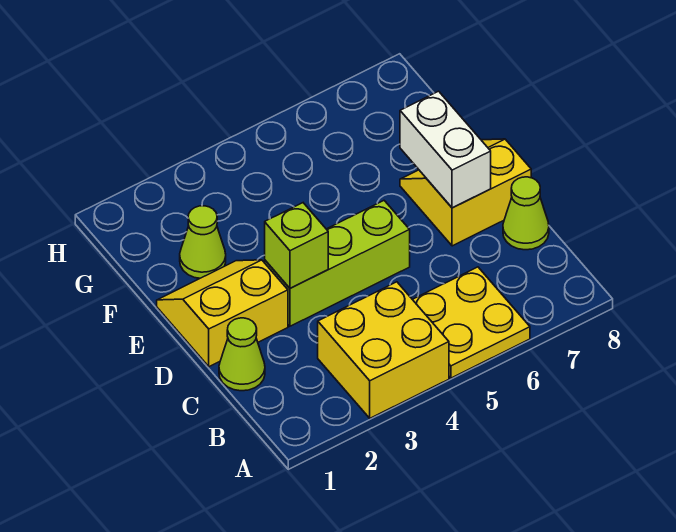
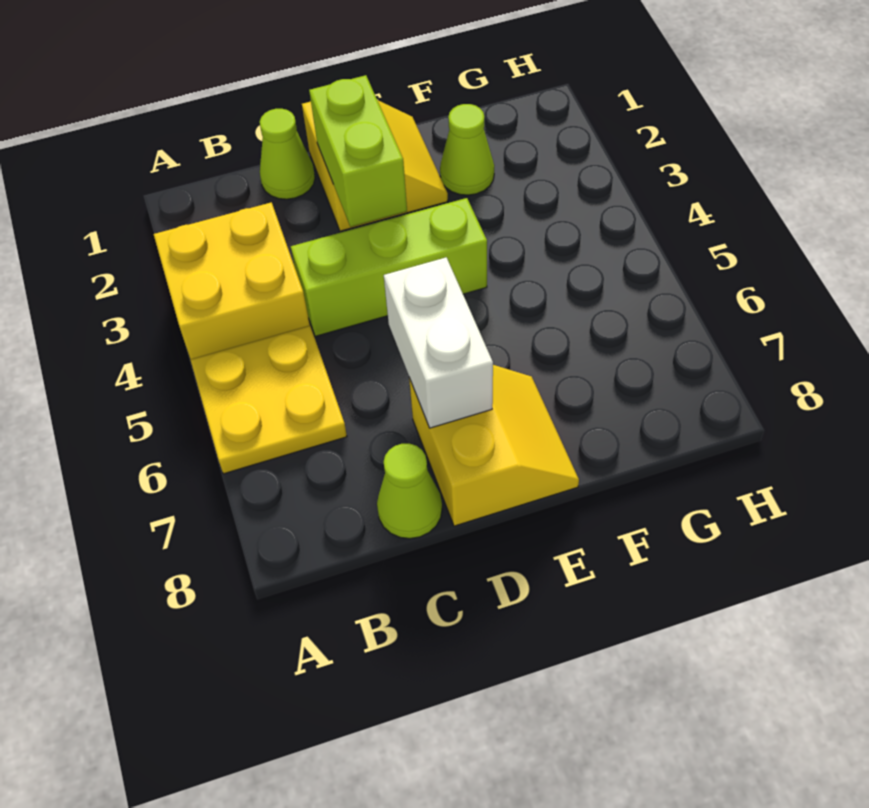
lime brick D3:D5 level 1 -> lime brick C4:E4 level 1
lime brick D3 level 2 -> lime brick D2:D3 level 2
white brick D7:E7 level 2 -> white brick D6:D7 level 2

